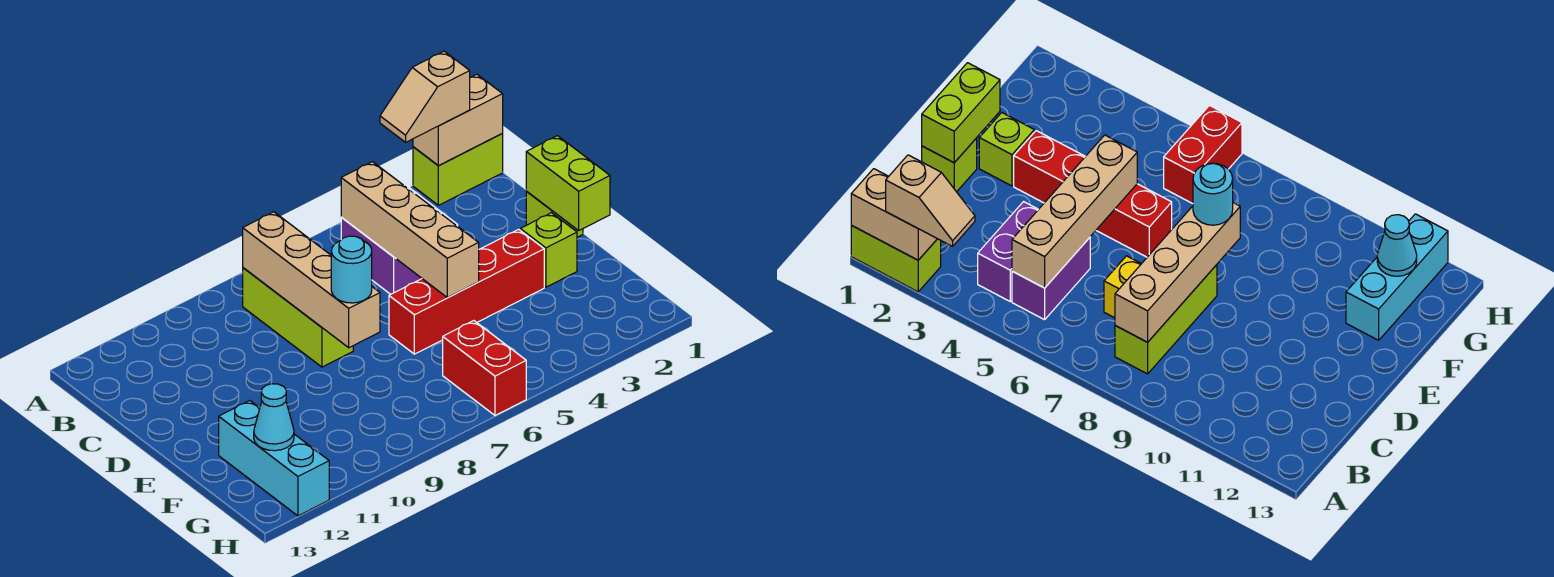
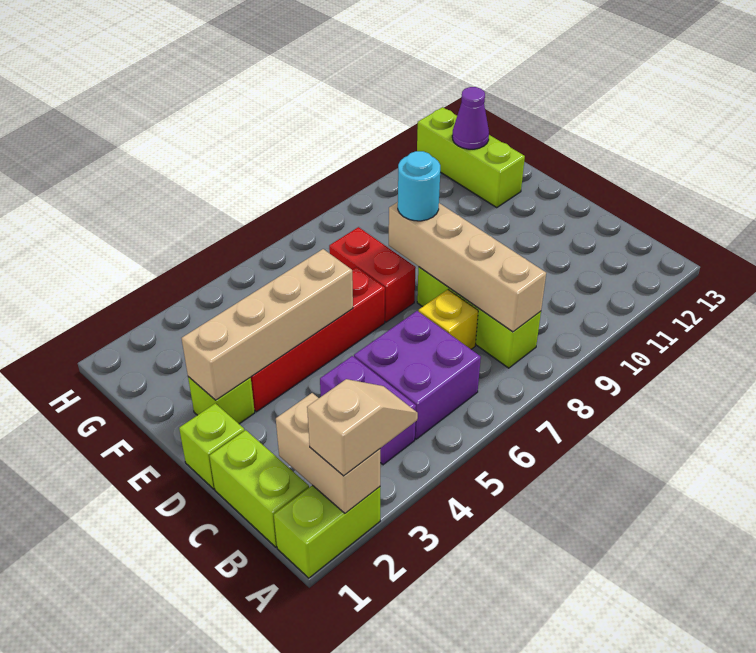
tan brick A1:A2 level 2 -> tan brick A2:B2 level 2
purple brick B5:C5 level 1 -> purple brick B5:C6 level 1
tan brick B5:E5 level 2 -> tan brick E2:E5 level 2
lime brick D1:E1 level 2 -> lime brick B1:C1 level 1
cyan brick F12:H12 level 1 -> lime brick F12:H12 level 1
red brick G6:H6 level 1 -> red brick E7:F7 level 1
cyan cone G12 level 2 -> purple cone G12 level 2

